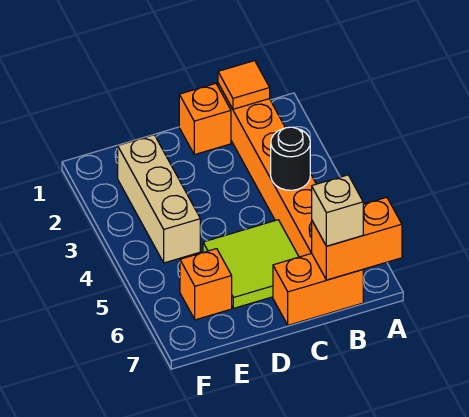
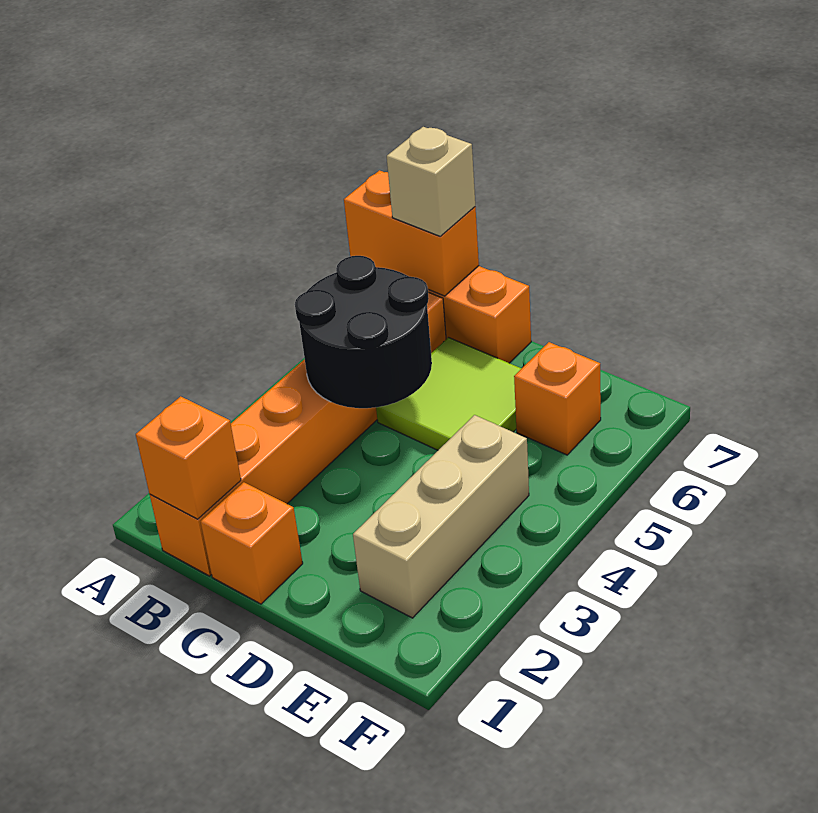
orange tile B1 level 2 -> orange brick B1 level 2
black round brick B4 level 2 -> black round brick B4:C5 level 2

